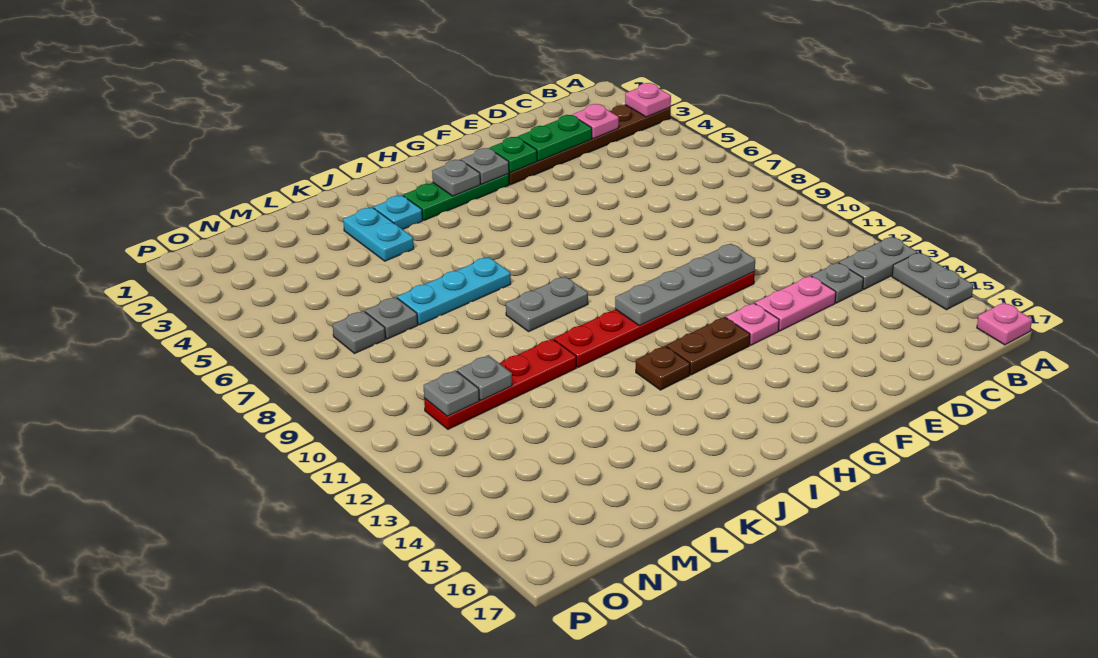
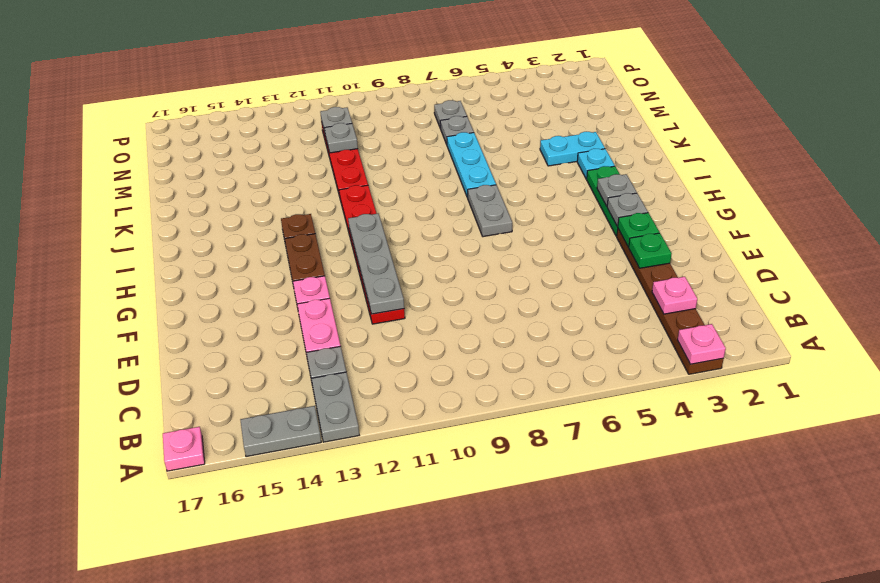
green plate D3:E3 level 2 -> green plate E3 level 2
grey plate I9:J9 level 1 -> grey plate H7:I7 level 1

